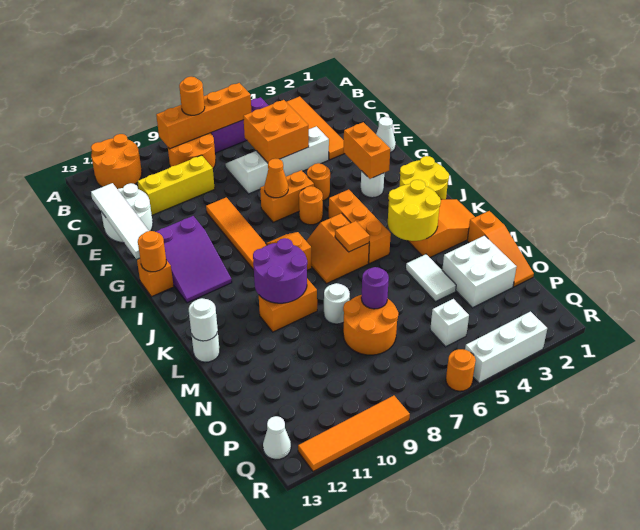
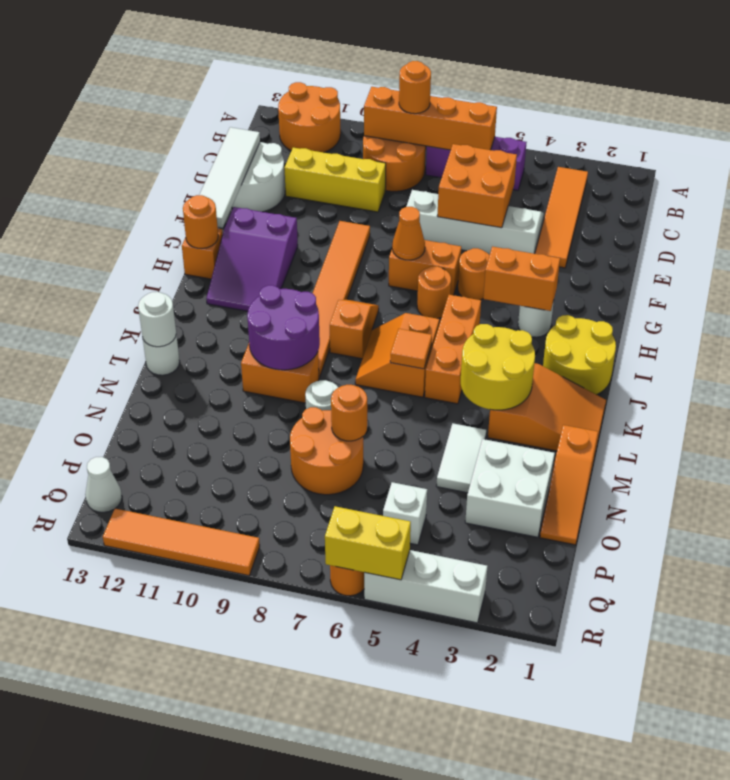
white cone F1 level 1 -> none
orange brick G3:H3 level 2 -> orange brick H3:H4 level 2
purple round brick N7 level 2 -> orange round brick N7 level 2
none -> yellow brick R5:R6 level 2

